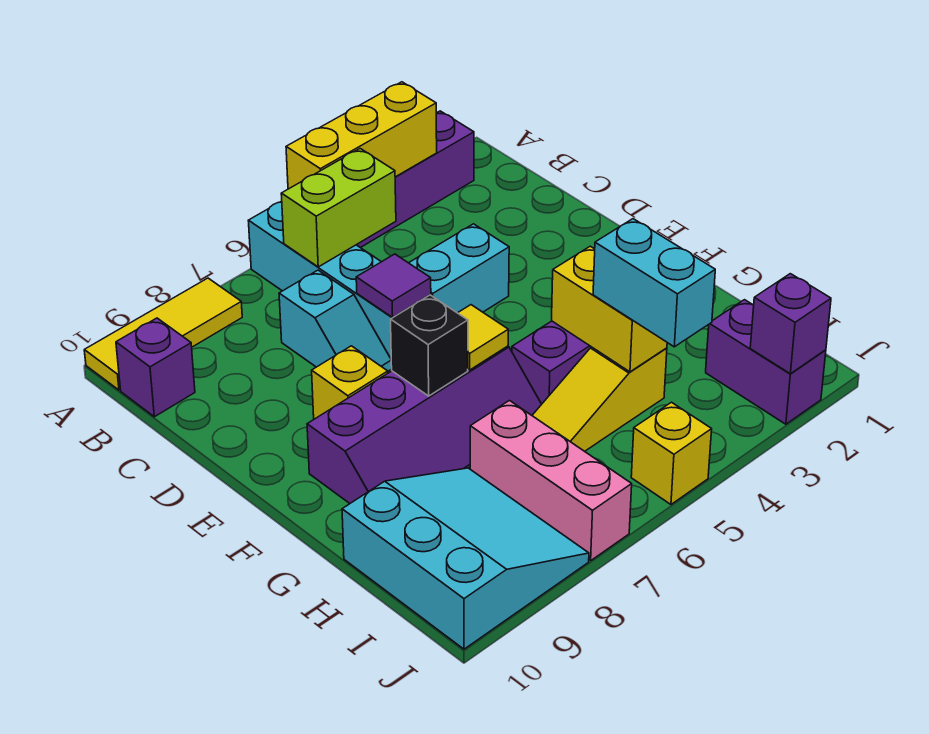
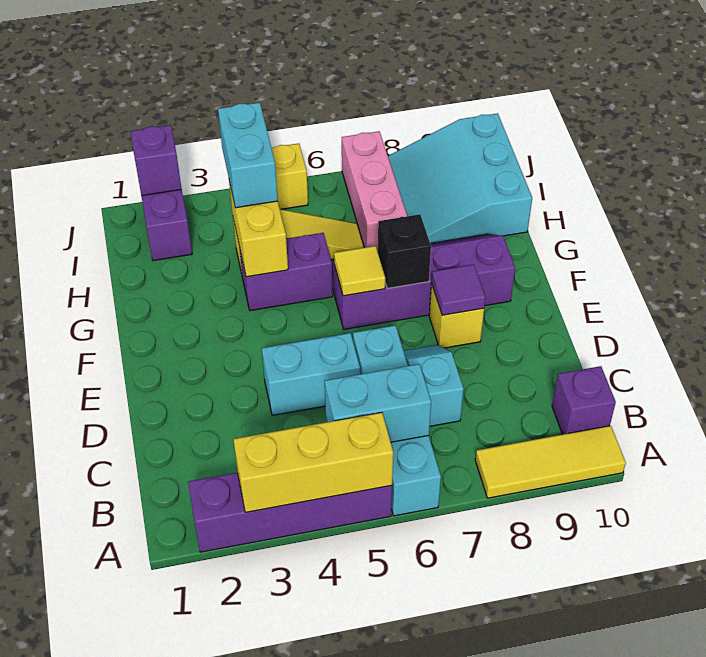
lime brick B5:B6 level 2 -> cyan brick B5:B6 level 2
purple tile D6 level 2 -> purple tile E8 level 2

